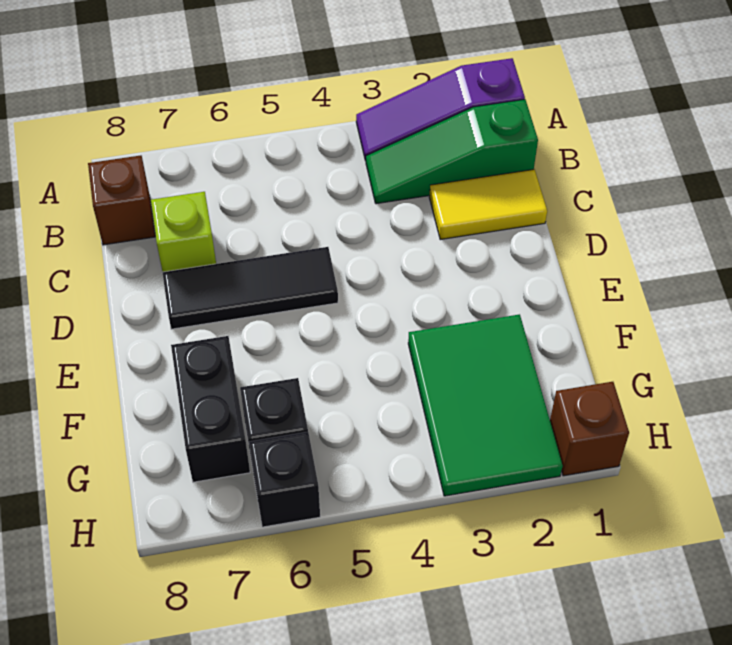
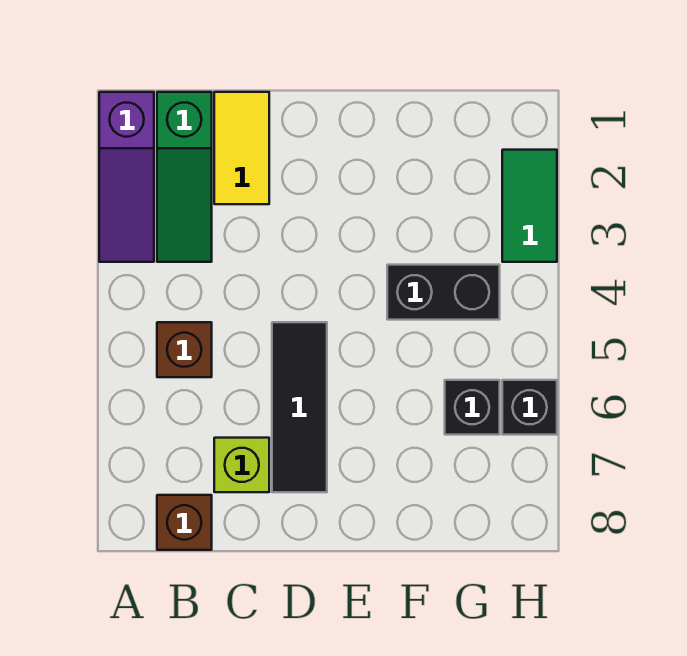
green tile F2:H3 level 1 -> green tile H2:H3 level 1
black brick F7:G7 level 1 -> black brick F4:G4 level 1
brown brick H1 level 1 -> brown brick B5 level 1

